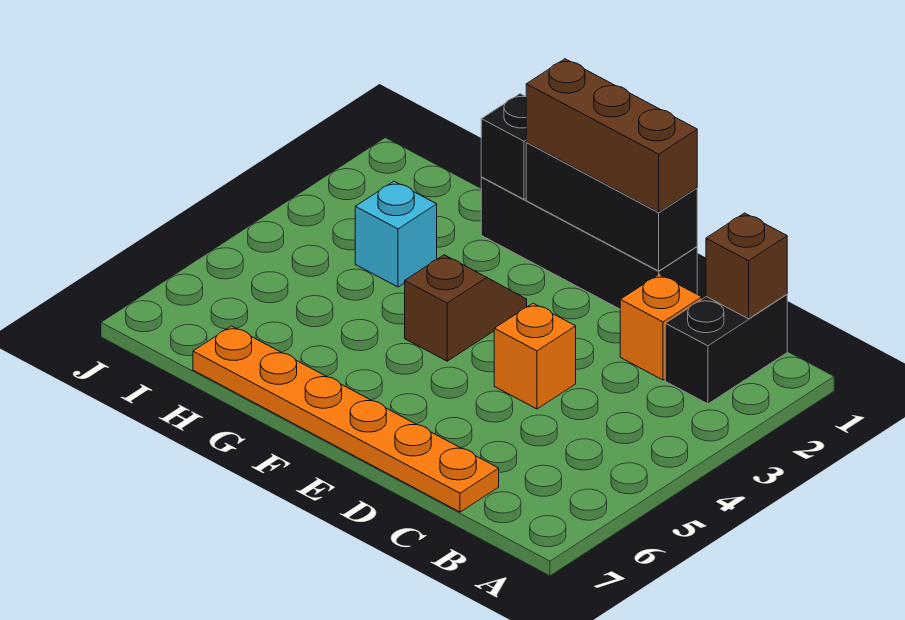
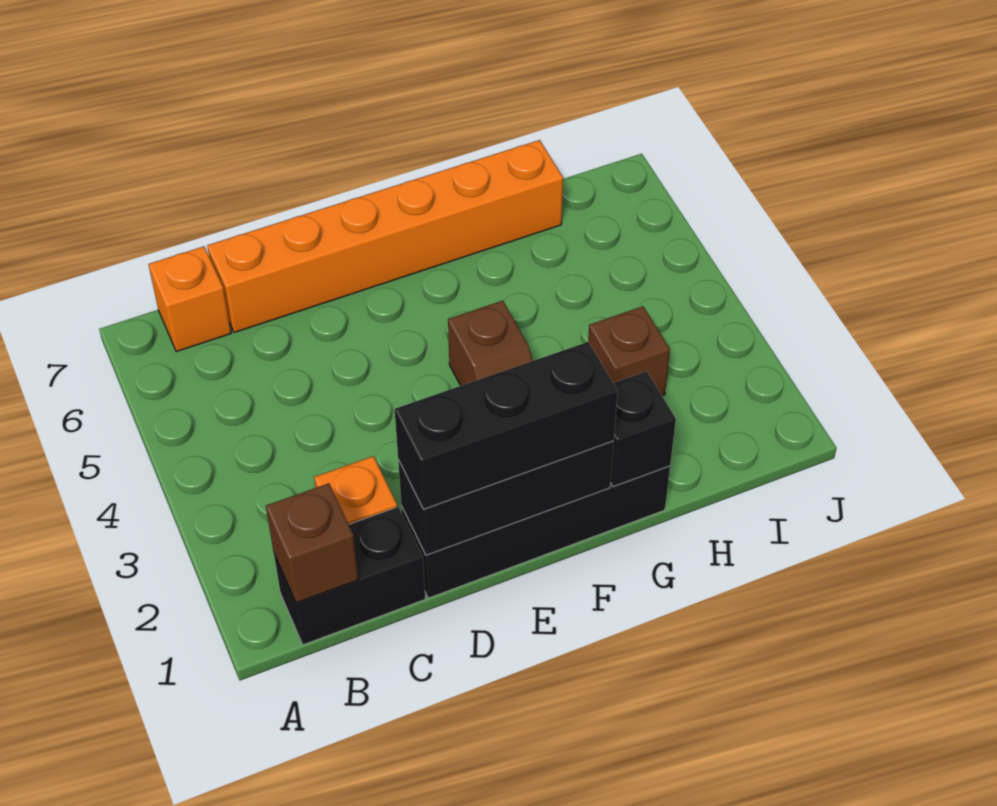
black brick B1:B2 level 1 -> black brick B1:C1 level 1
orange plate C7:H7 level 1 -> orange brick C7:H7 level 1
brown brick D1:F1 level 3 -> black brick D1:F1 level 3
orange brick D4 level 1 -> orange brick B7 level 1
cyan brick H3 level 1 -> brown brick H3 level 1

